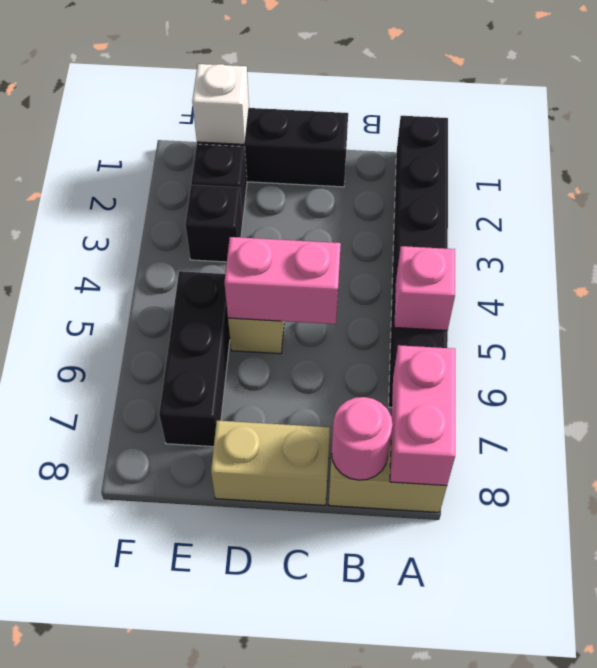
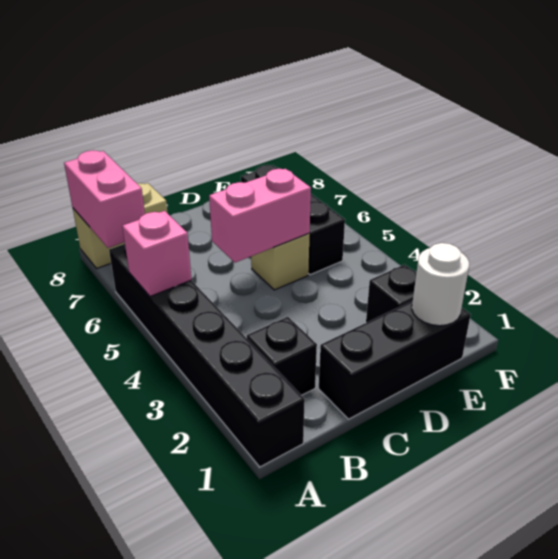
pink round brick B8 level 2 -> none
tan brick C8:D8 level 1 -> none
white brick E1 level 2 -> white round brick E1 level 2
black brick E3 level 1 -> black brick B2 level 1

